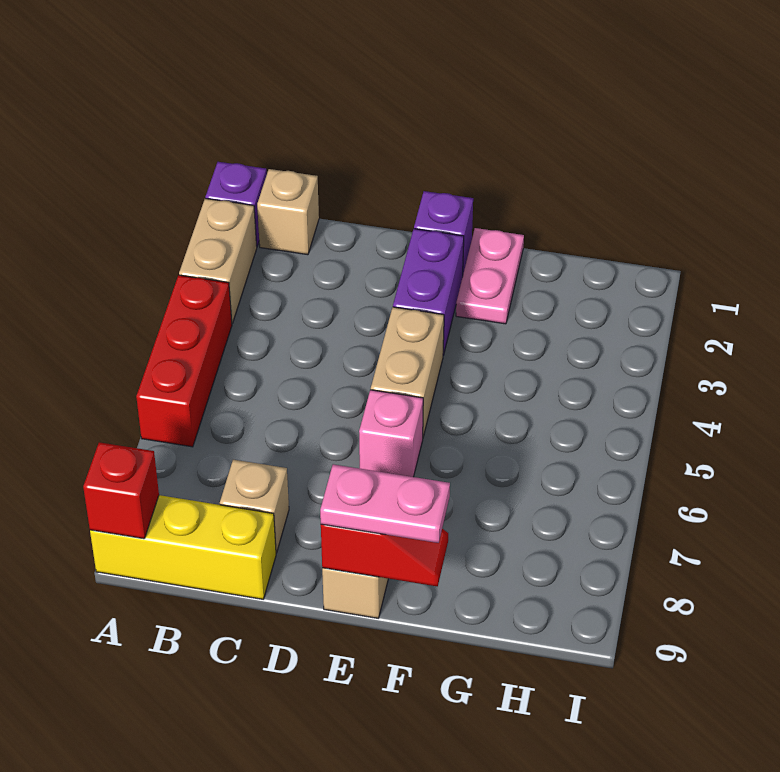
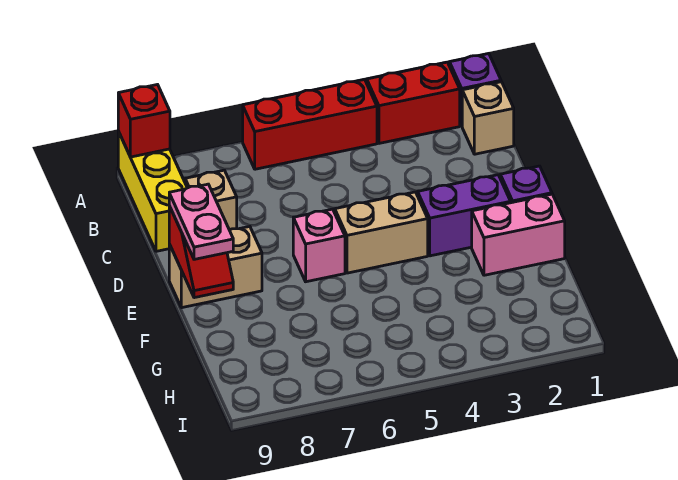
tan brick A2:A3 level 1 -> red brick A2:A3 level 1
pink plate F1:F2 level 1 -> pink brick F1:F2 level 1

